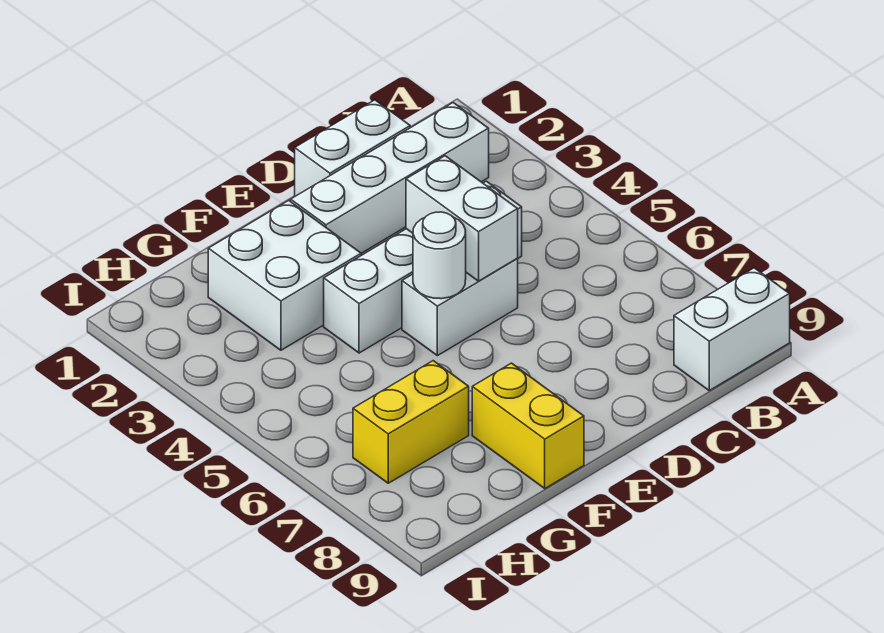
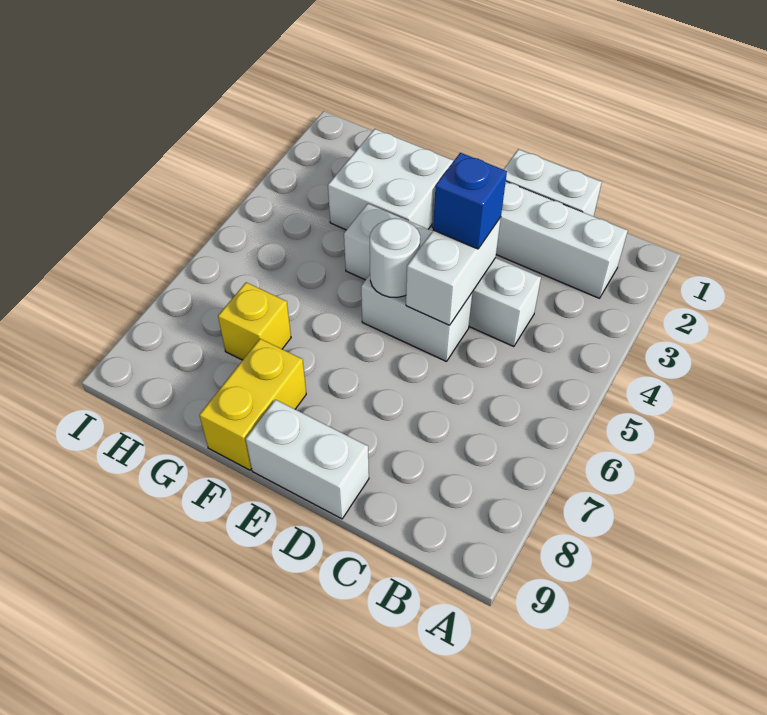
white brick A9:B9 level 1 -> white brick D9:E9 level 1
none -> blue brick D4 level 3
yellow brick G7:H7 level 1 -> yellow brick G7 level 1

